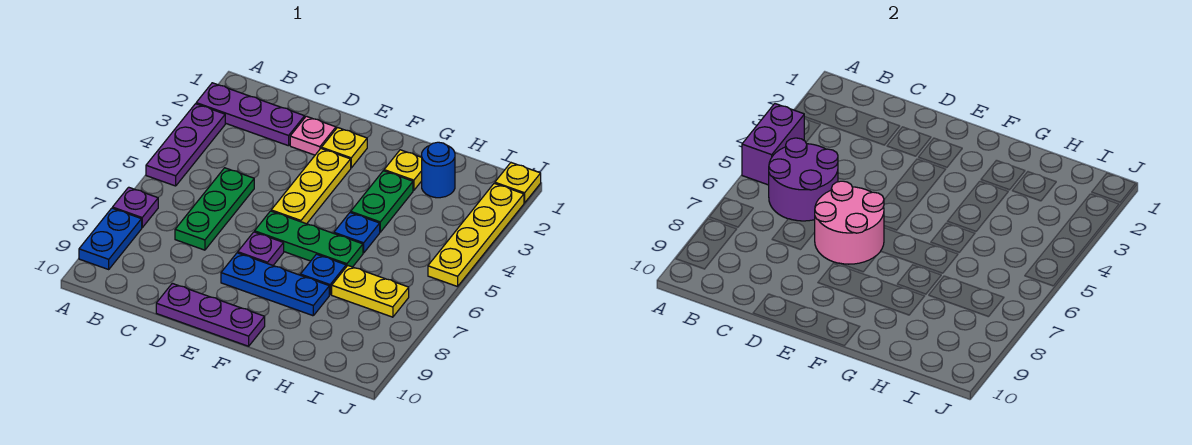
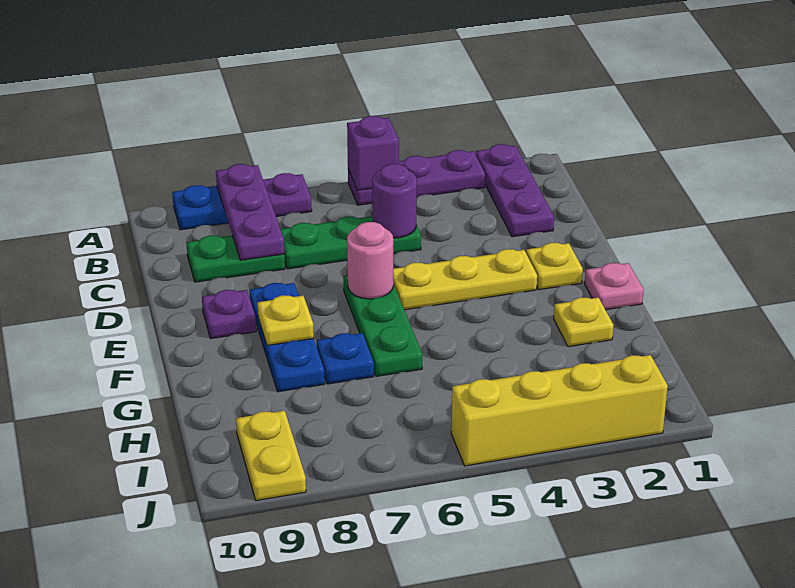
purple brick A4:A5 level 2 -> purple brick A5 level 2
purple round brick B5:C6 level 2 -> purple round brick C5 level 2
pink plate D2 level 1 -> pink plate F1 level 1
pink round brick D6:E7 level 2 -> pink round brick E6 level 2
purple plate D10:F10 level 1 -> purple plate A8:C8 level 2
purple plate E7 level 1 -> purple plate E9 level 1
green plate G3:G4 level 1 -> green plate C8:C9 level 1
blue plate G5 level 1 -> none
blue round brick H2 level 1 -> none
yellow plate H7:I7 level 1 -> yellow plate I9:J9 level 1
yellow plate J1 level 1 -> yellow plate F8 level 2
yellow plate J2:J5 level 1 -> yellow brick J2:J5 level 1

